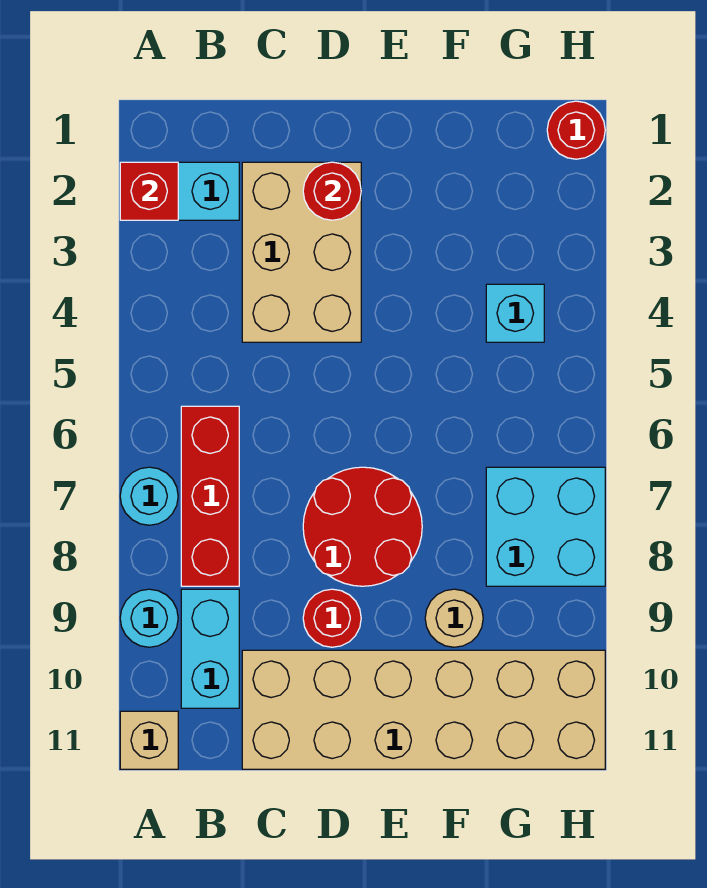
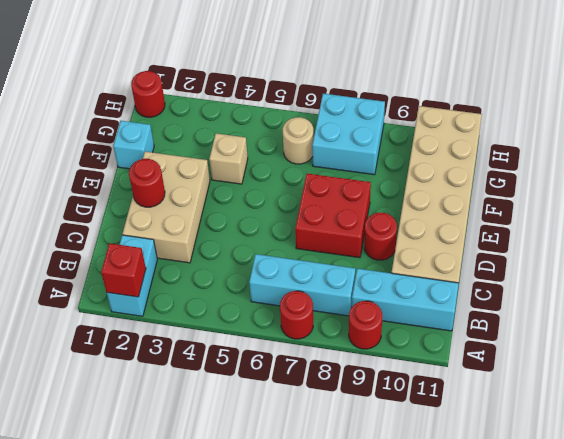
cyan round brick A7 level 1 -> red round brick A7 level 1
cyan round brick A9 level 1 -> red round brick A9 level 1
tan brick A11 level 1 -> tan brick F4 level 1
red brick B6:B8 level 1 -> cyan brick B6:B8 level 1
cyan brick B9:B10 level 1 -> cyan brick B9:B11 level 1
tan brick C2:D4 level 1 -> tan brick C2:E3 level 1
red round brick D7:E8 level 1 -> red brick D7:E8 level 1
tan round brick F9 level 1 -> tan round brick G6 level 1
cyan brick G4 level 1 -> cyan brick F1 level 1

